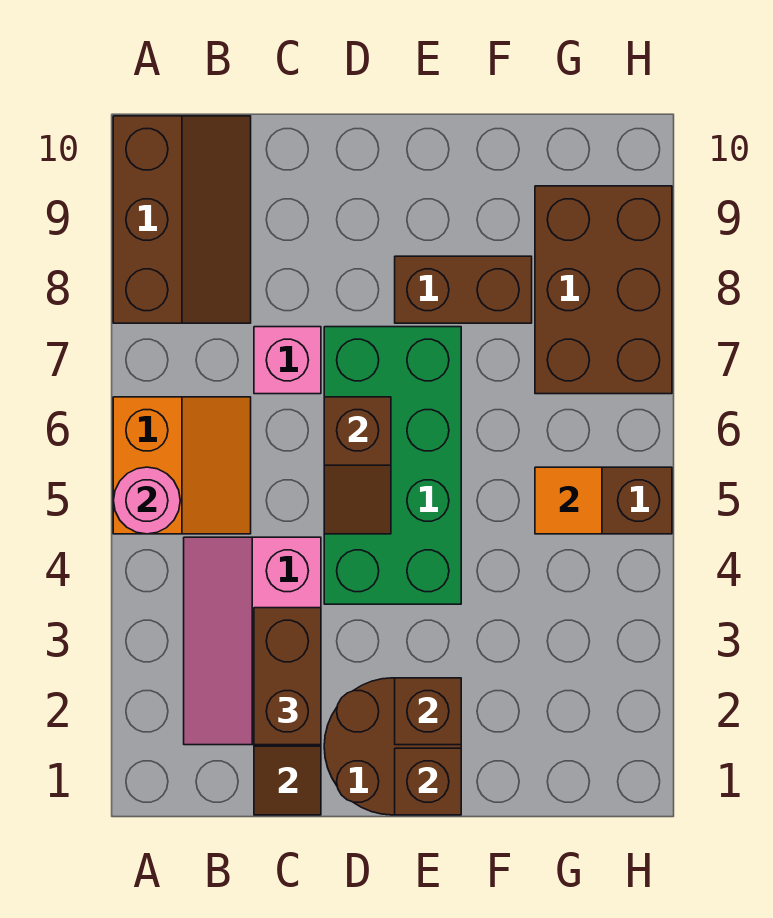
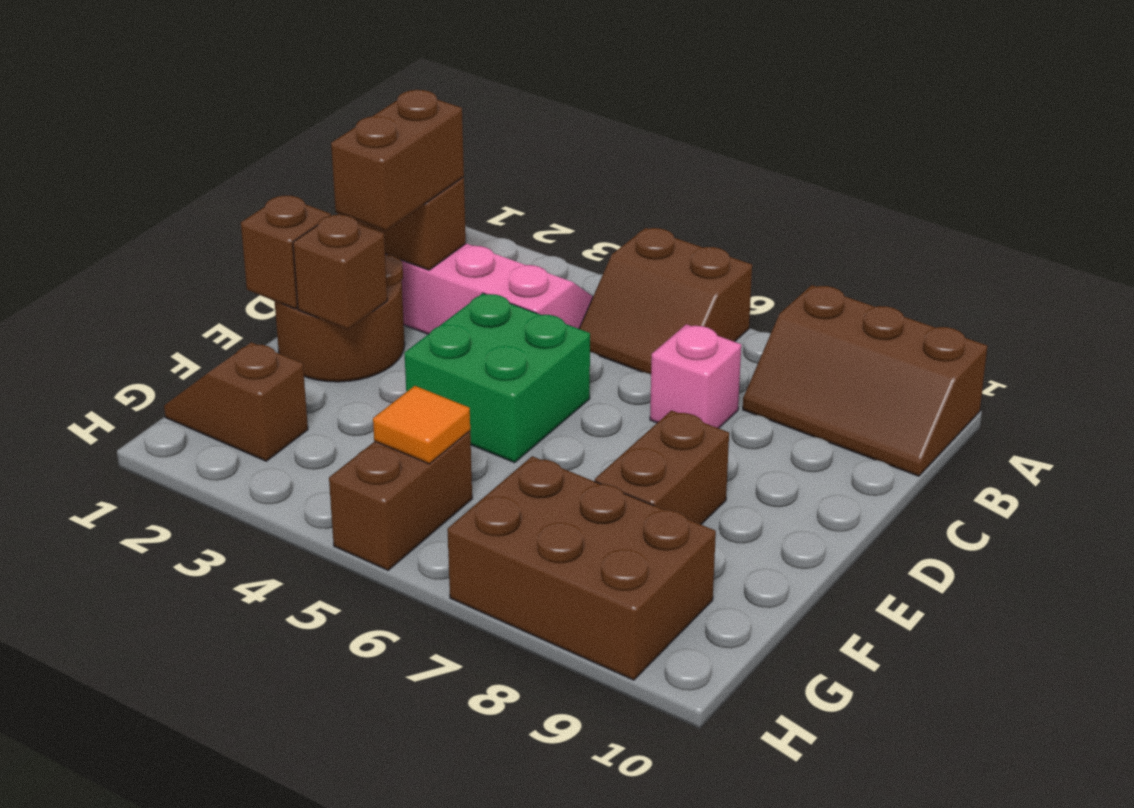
orange slope A5:B6 level 1 top A -> brown slope A5:B6 level 1 top A
pink round brick A5 level 2 -> none
brown brick C2:C3 level 3 -> brown brick C2:D2 level 3
green brick D4:E7 level 1 -> green brick D4:E5 level 1
brown slope D5:D6 level 2 top 6 -> brown slope G1:G2 level 1 top 2

